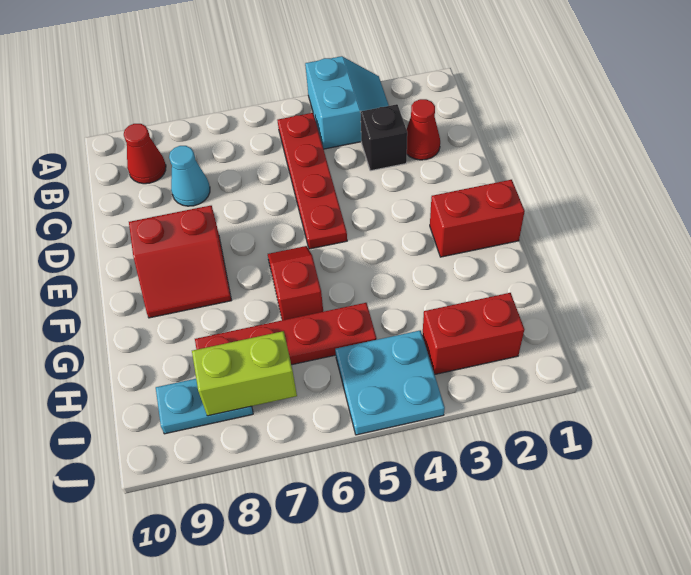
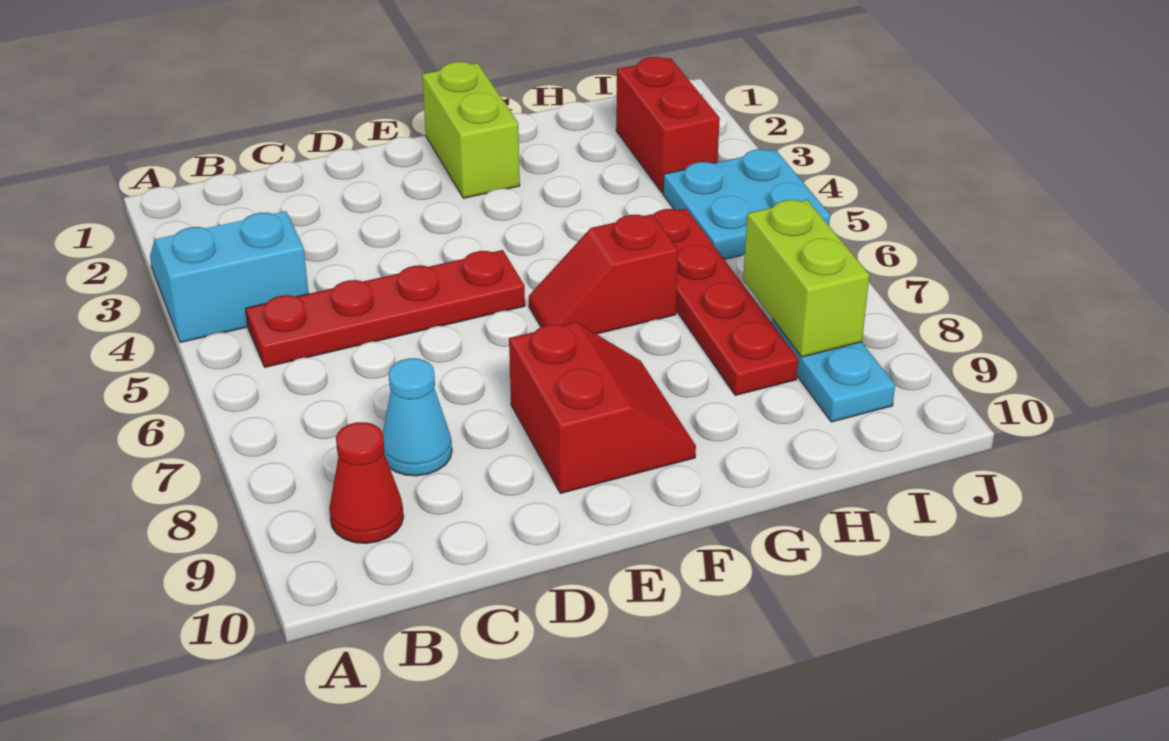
red cone C2 level 1 -> none
black brick C3 level 1 -> none
red brick F1:F2 level 1 -> lime brick F1:F2 level 1

